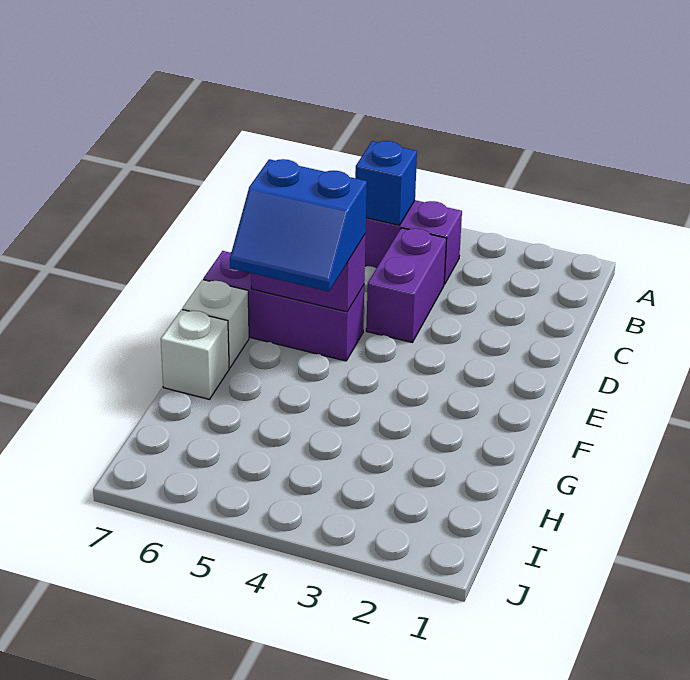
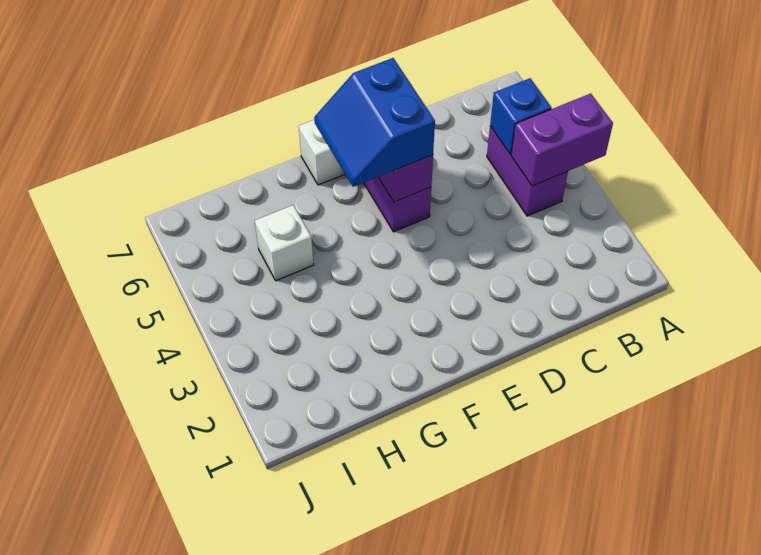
purple brick C4:D4 level 1 -> purple brick A4:B4 level 2
white brick G7 level 1 -> white brick H5 level 1

